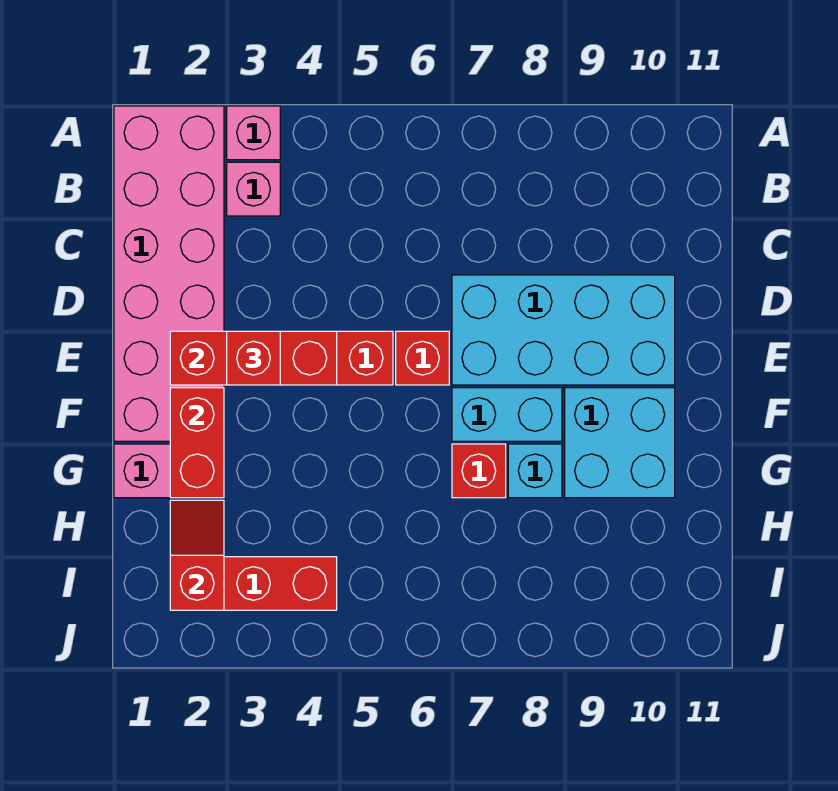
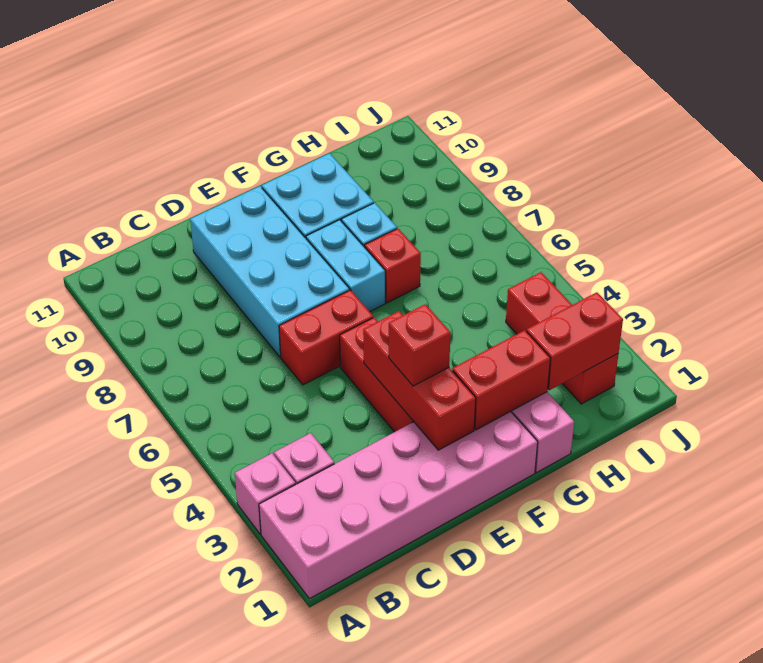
red brick E6 level 1 -> red brick D6:E6 level 1
red slope H2:I2 level 2 top I -> red brick H2:I2 level 2

